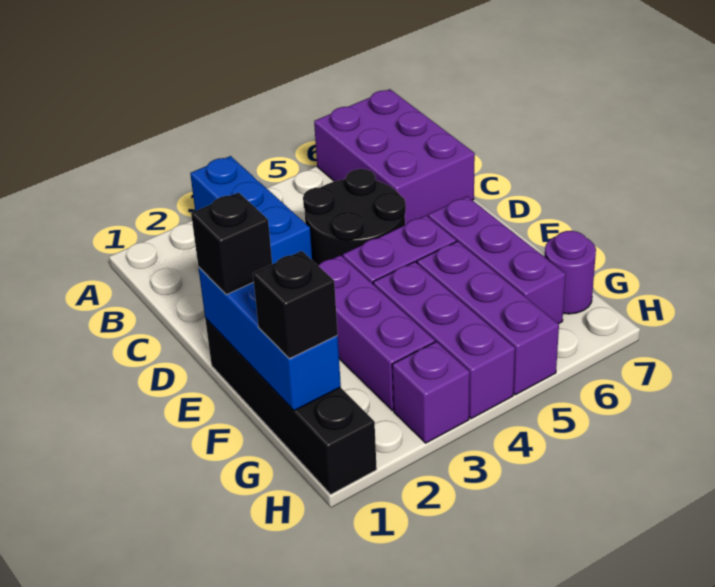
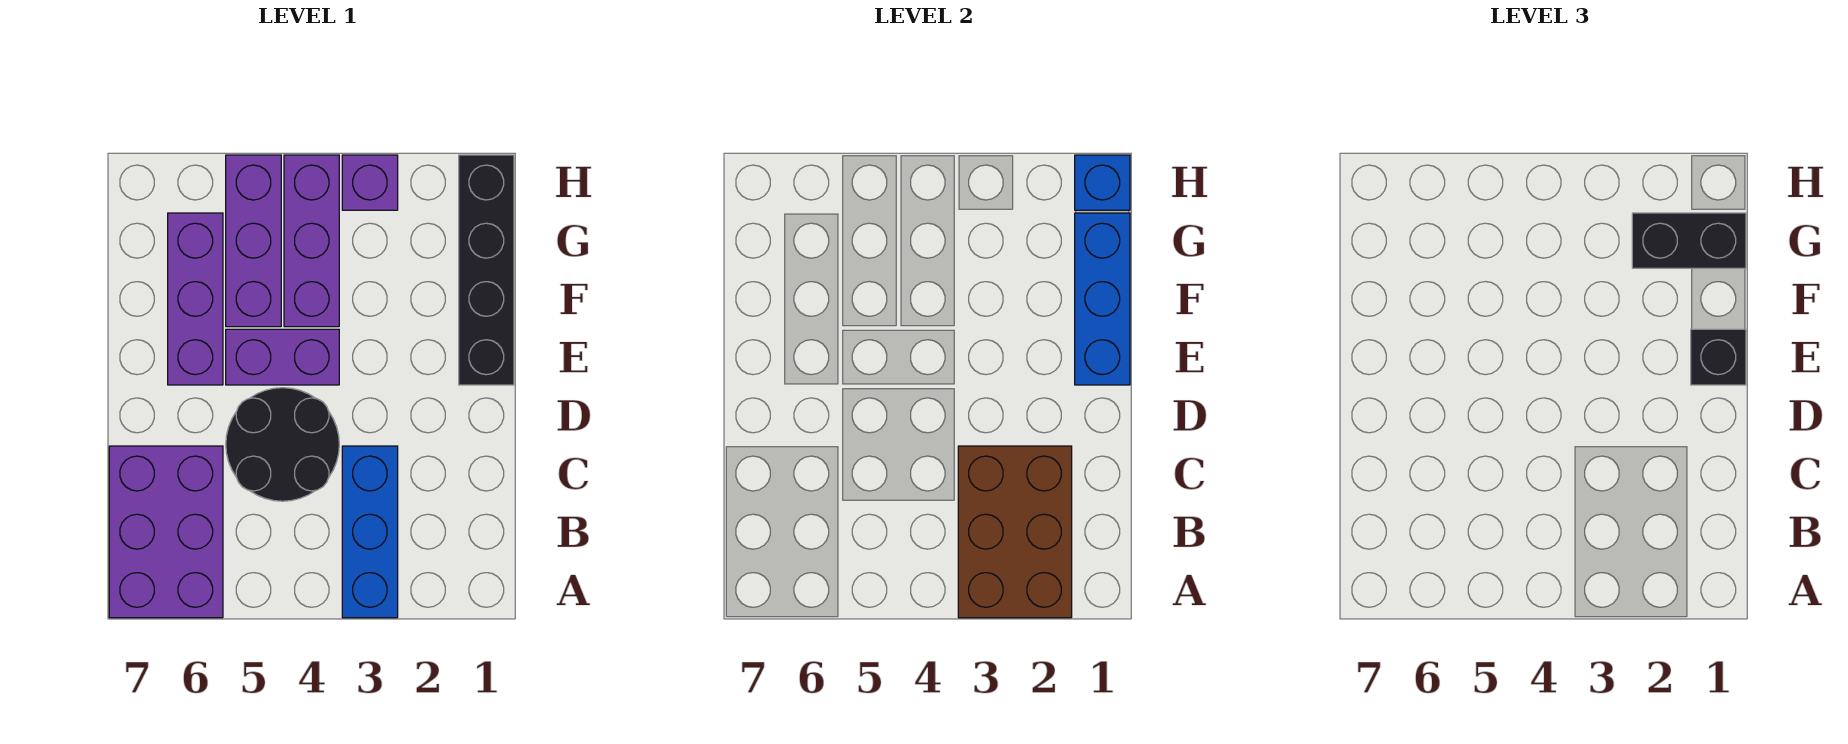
none -> brown brick A2:C3 level 2
purple brick E3:G3 level 1 -> none
black brick G1 level 3 -> black brick G1:G2 level 3
purple round brick G7 level 1 -> none
none -> blue brick H1 level 2

